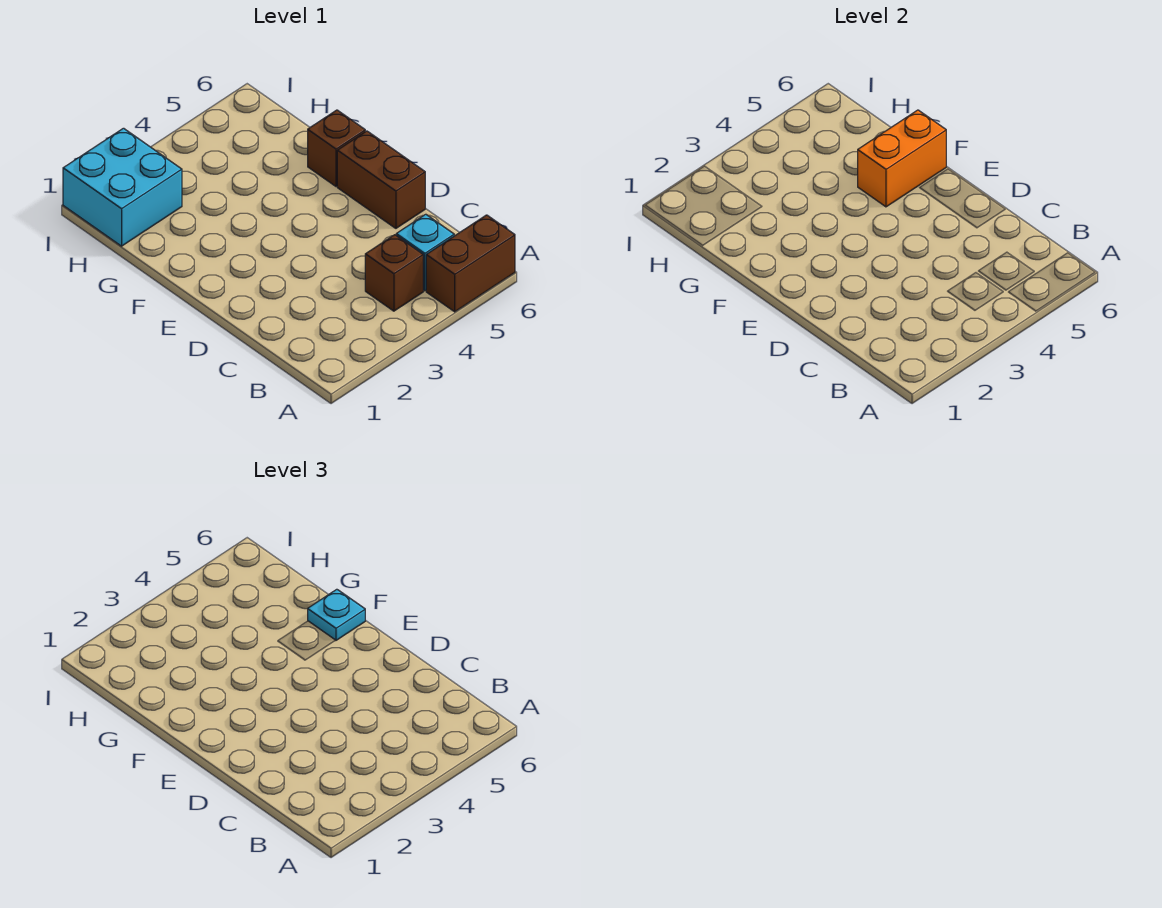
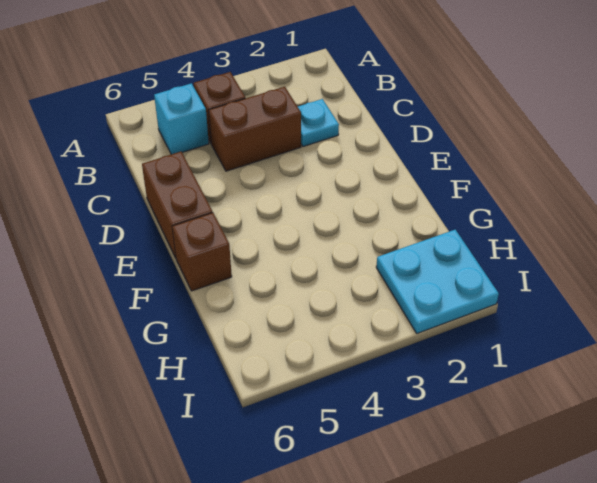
brown brick A5:A6 level 1 -> brown brick C3:C4 level 1
orange brick F5:F6 level 2 -> none
cyan plate F6 level 3 -> cyan plate C2 level 1
cyan brick H1:I2 level 1 -> cyan plate H1:I2 level 1

